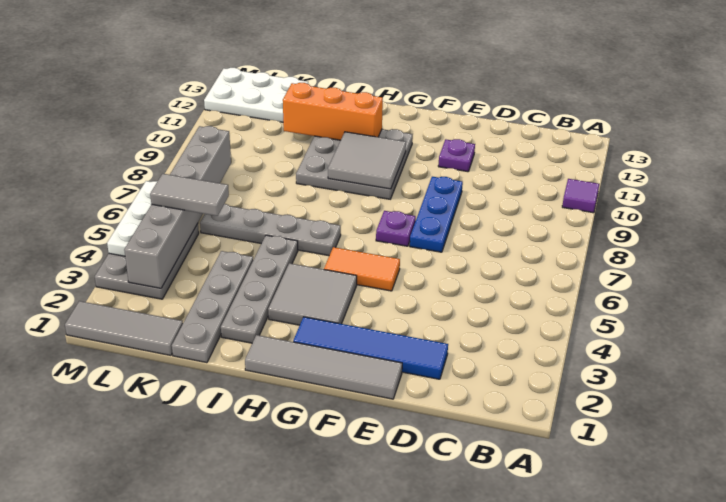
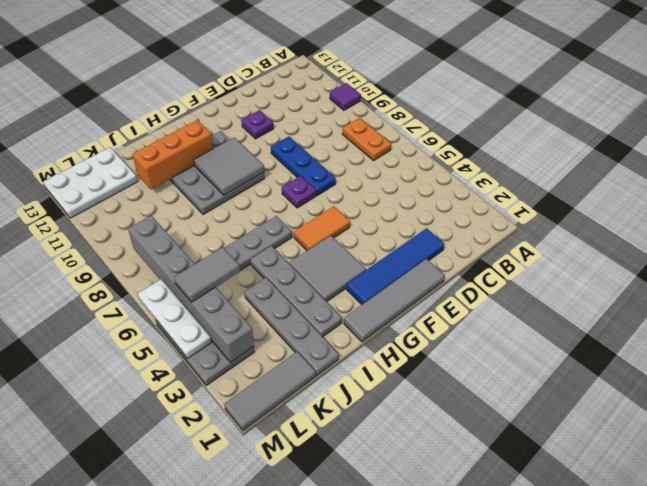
none -> orange plate B7:B8 level 1

